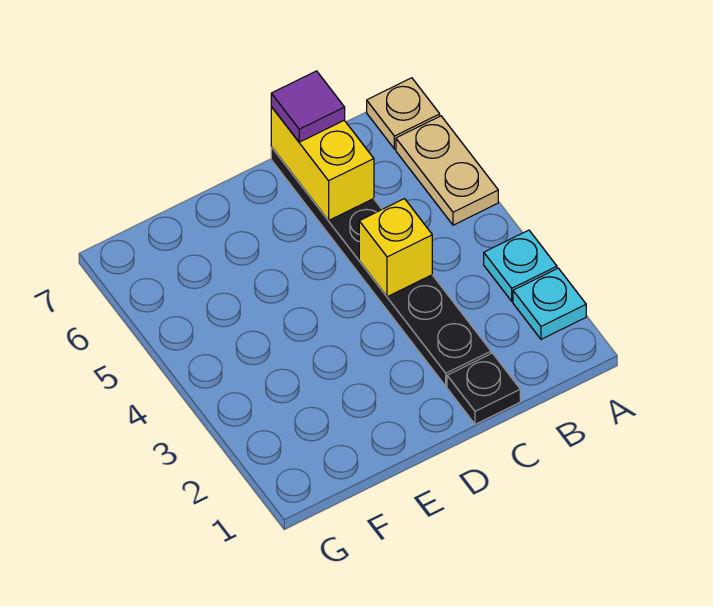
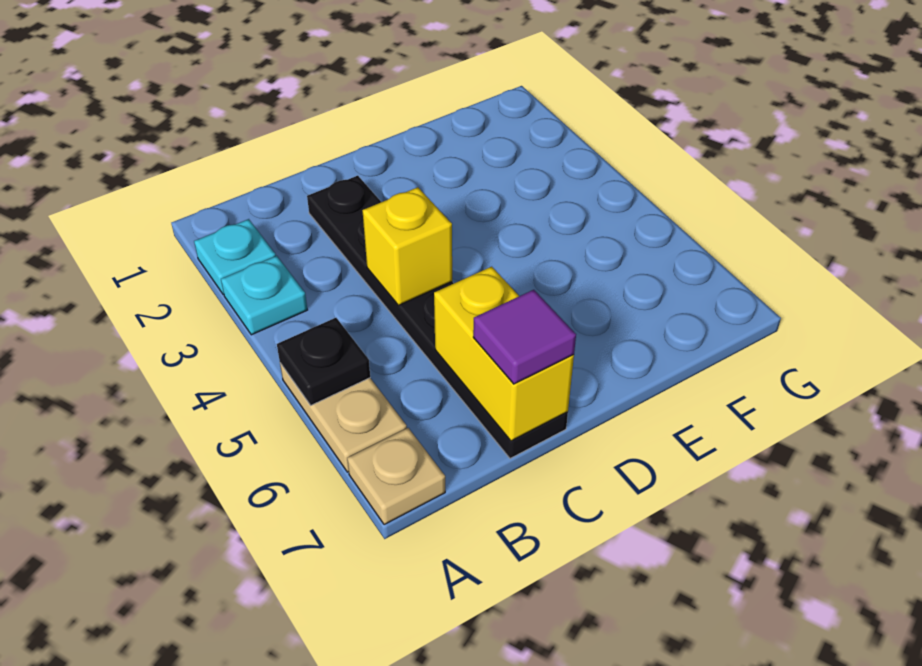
black plate C1 level 1 -> black plate A5 level 2

